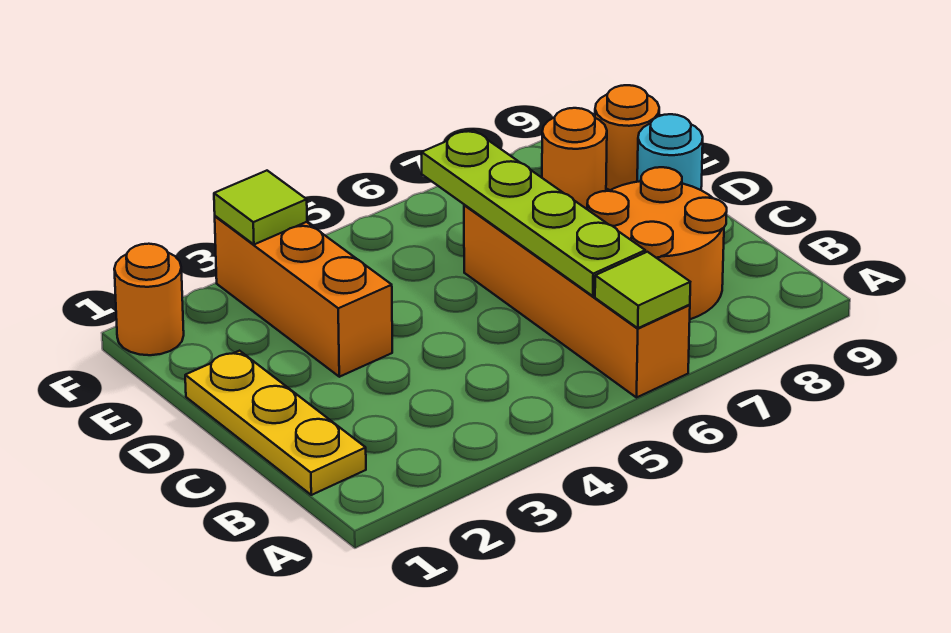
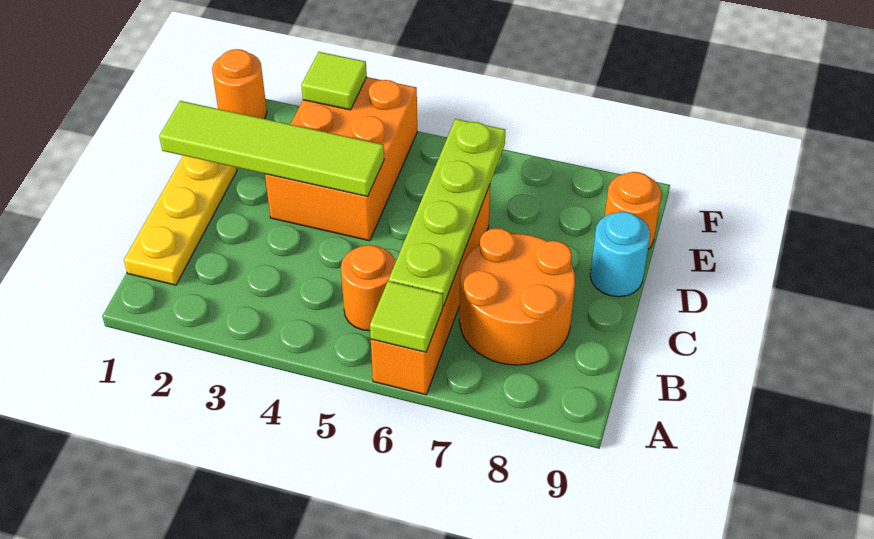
none -> lime tile D1:D4 level 2
orange brick D3:F3 level 1 -> orange brick D3:F4 level 1
orange round brick E8 level 1 -> orange round brick B5 level 1

